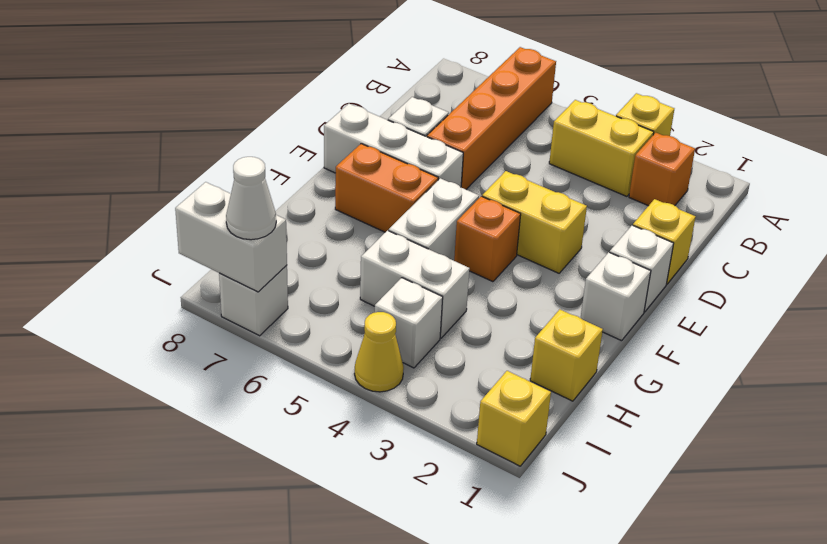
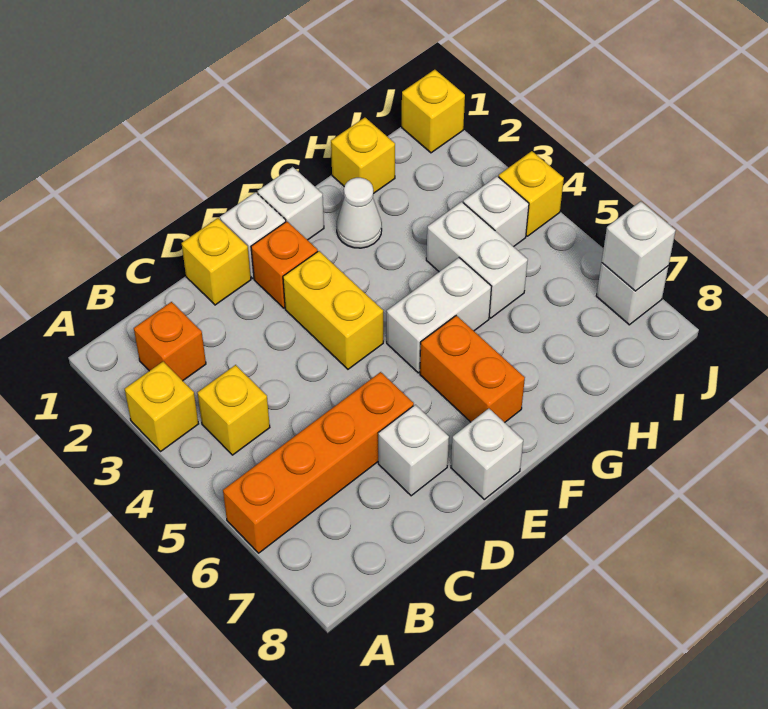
yellow brick B3:B4 level 1 -> yellow brick B4 level 1
white brick E6:E8 level 1 -> white brick E8 level 1
orange brick F4 level 1 -> orange brick E2 level 1
yellow cone J4 level 1 -> yellow brick J4 level 1
white brick J7:J8 level 2 -> white brick J7 level 2
white cone J7 level 3 -> white cone G2 level 1

